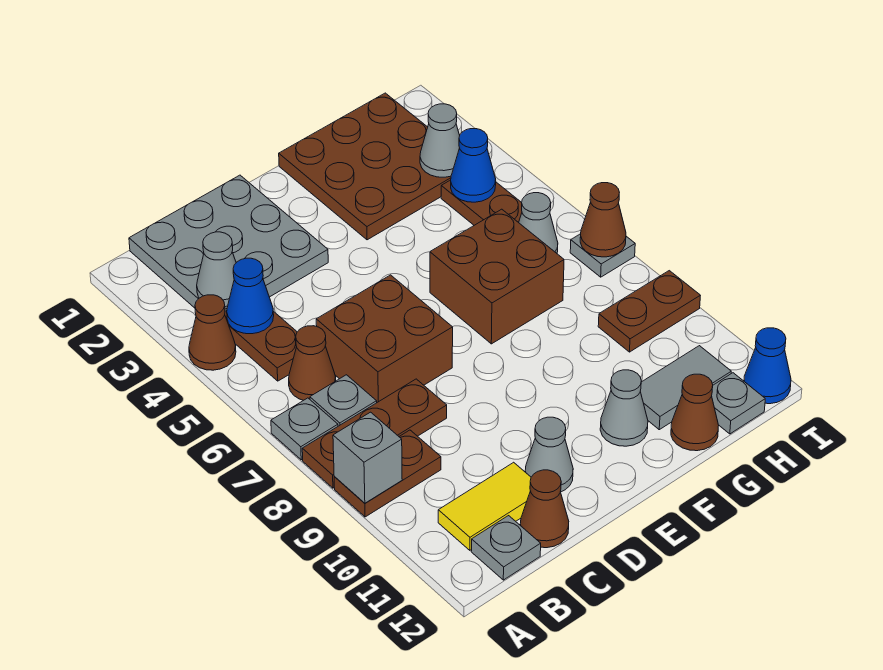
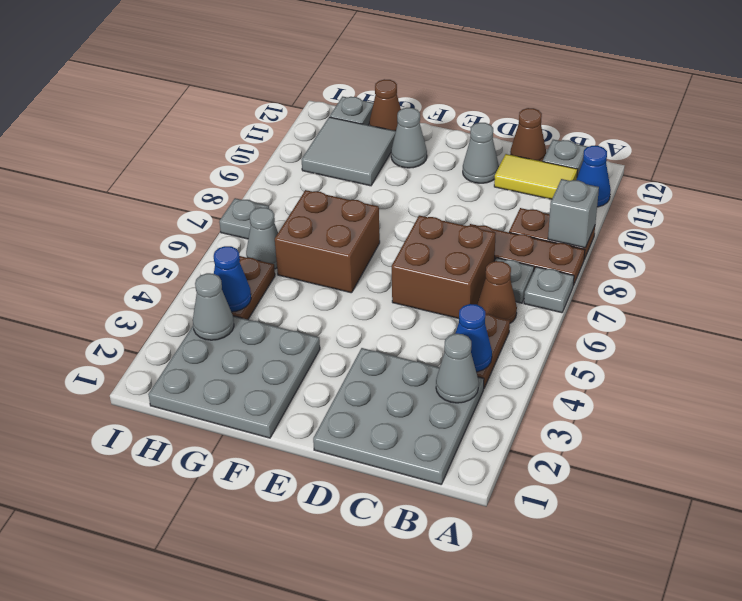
brown cone A4 level 1 -> none
brown plate F1:H3 level 1 -> grey plate F1:H3 level 1
grey tile G11:H11 level 1 -> grey tile G10:H11 level 1
brown plate H9:I9 level 1 -> none
brown cone I7 level 2 -> none
blue cone I12 level 1 -> blue cone A11 level 1

